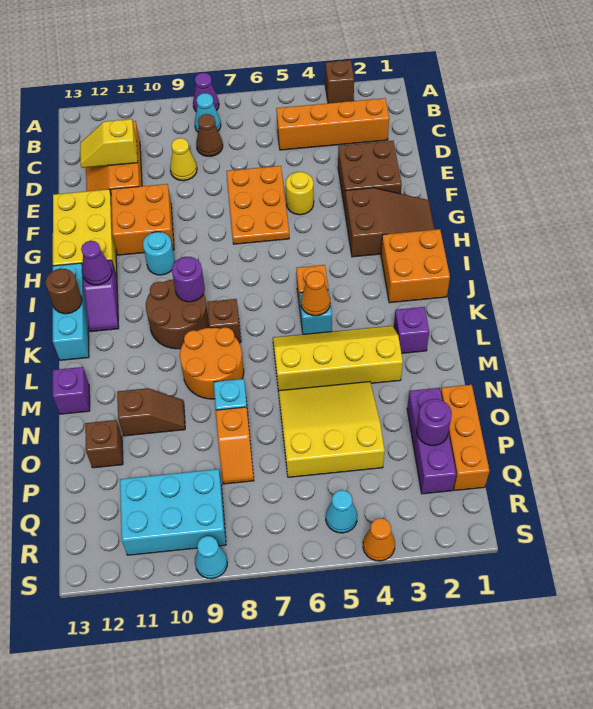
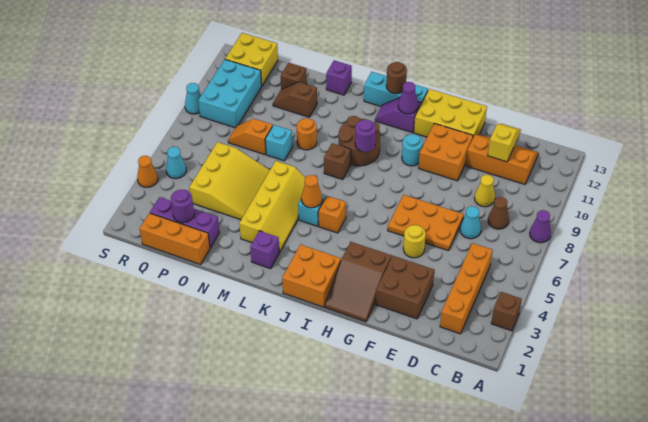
cyan cone B8 level 1 -> cyan cone D7 level 1
orange round brick L8:M9 level 1 -> orange round brick M9 level 1
brown slope N10:N11 level 1 top 11 -> brown slope N11:O11 level 1 top N
none -> yellow brick Q12:R13 level 1

